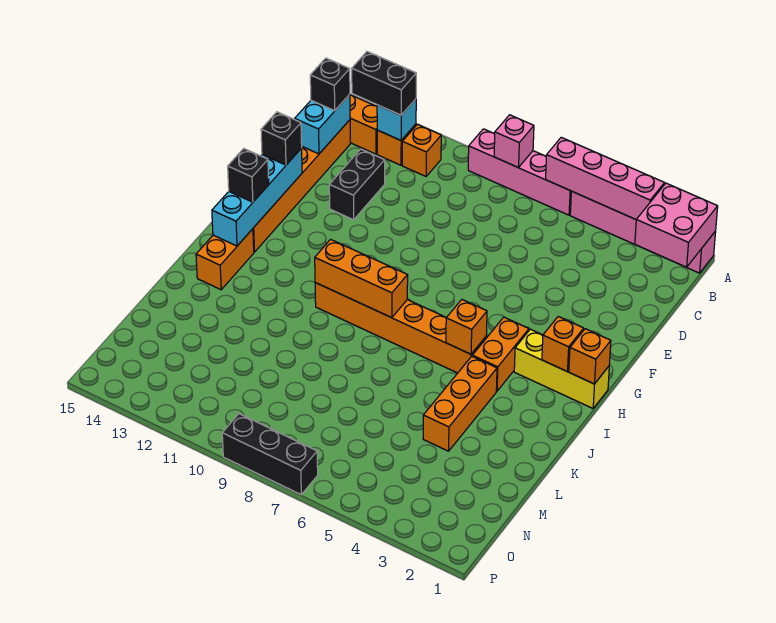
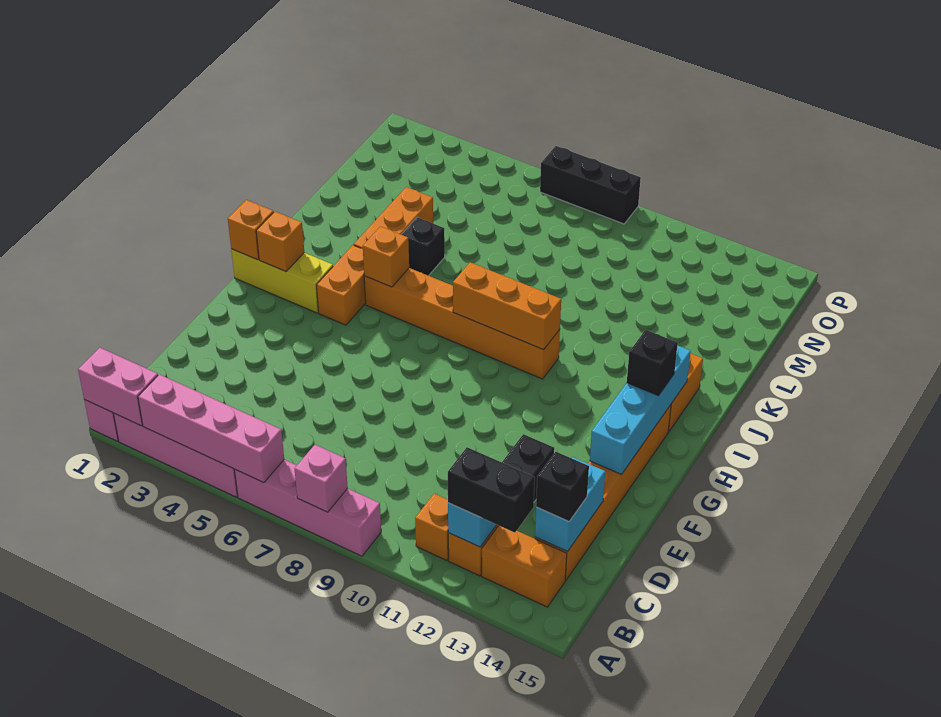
pink brick A1:B2 level 2 -> pink brick A1:A2 level 2
black brick F14 level 3 -> black brick K5 level 1

